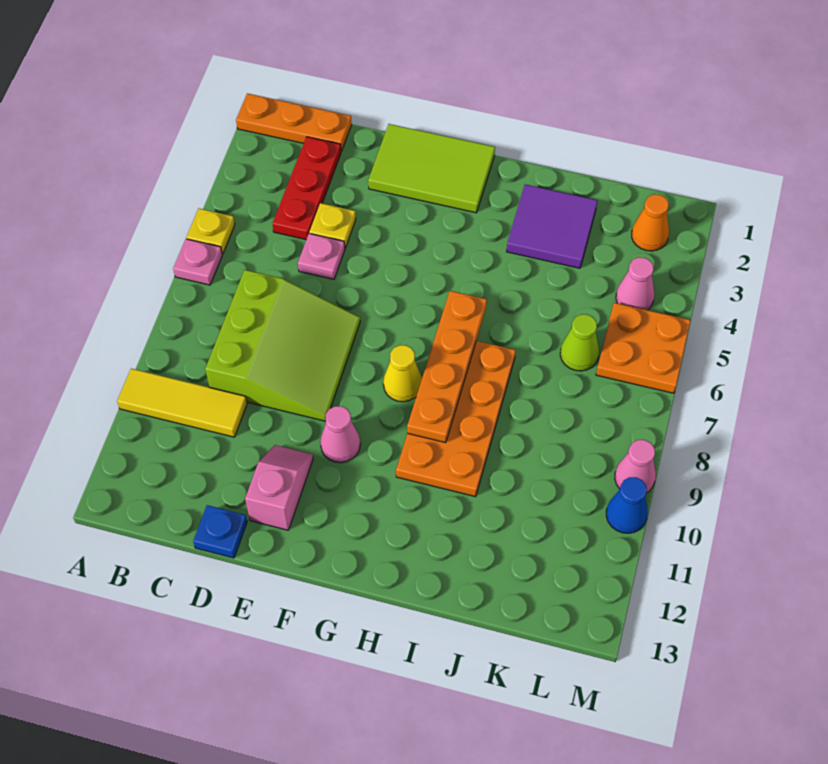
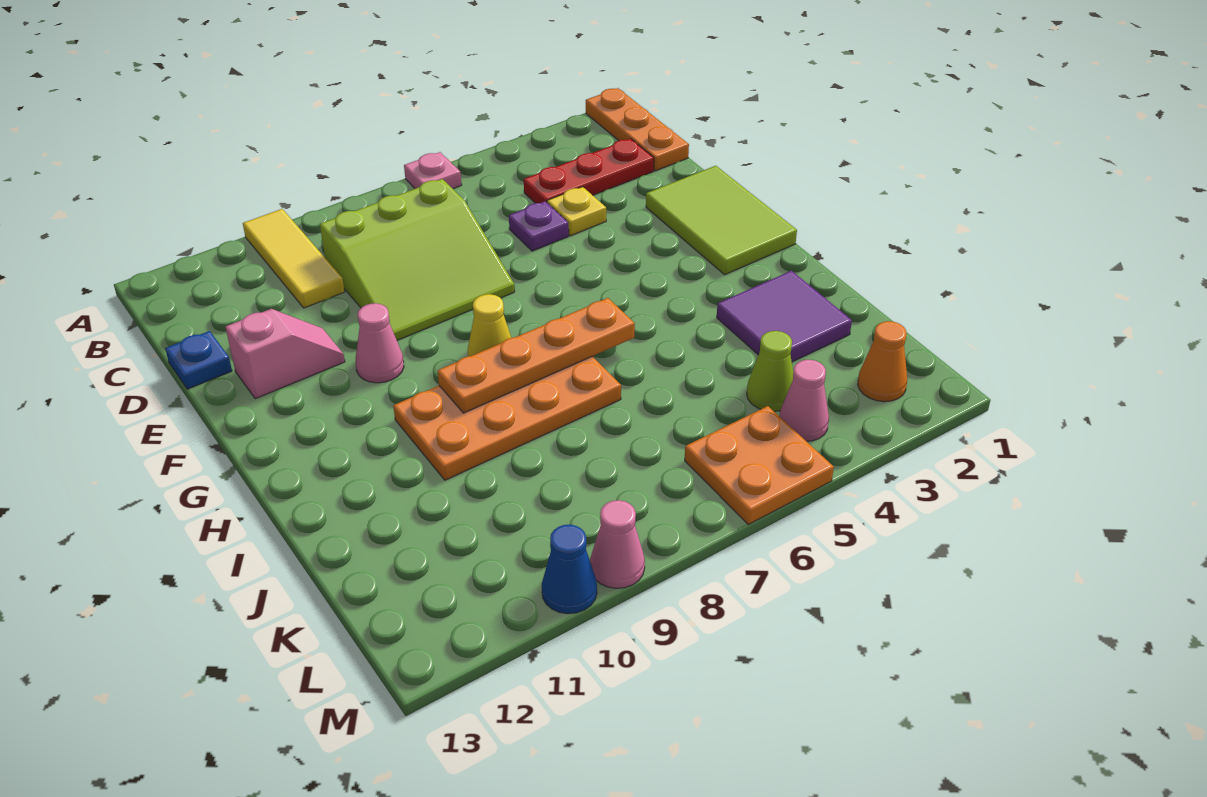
yellow plate A5 level 1 -> none
pink plate D5 level 1 -> purple plate D5 level 1
lime cone K6 level 1 -> lime cone K4 level 1

